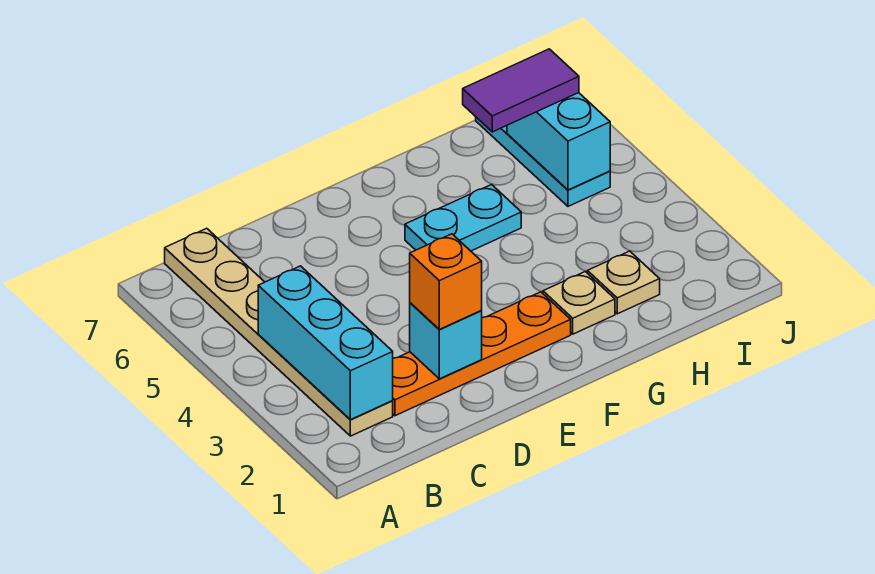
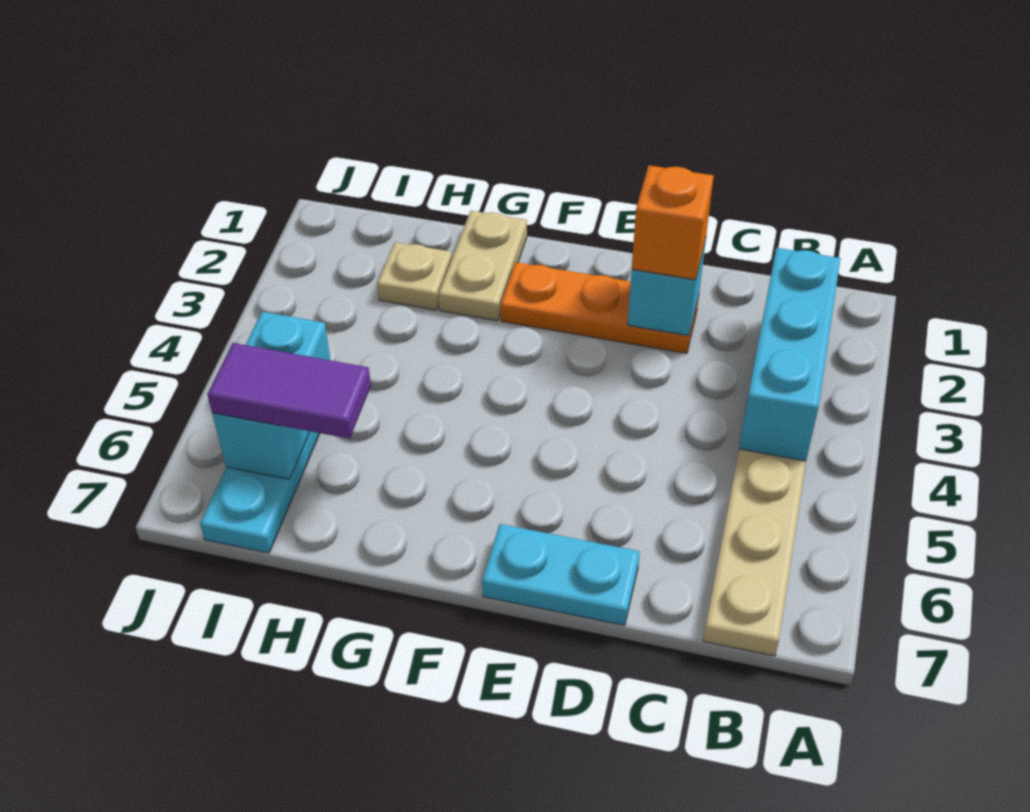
orange plate C2:F2 level 1 -> orange plate D2:F2 level 1
cyan plate F5:G5 level 1 -> cyan plate D7:E7 level 1
tan plate G2 level 1 -> tan plate G1:G2 level 1

